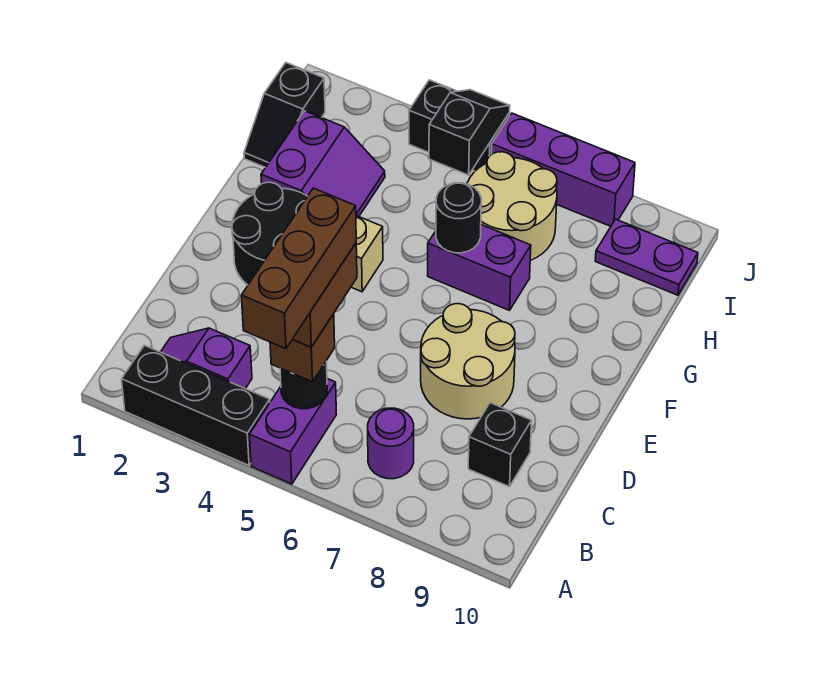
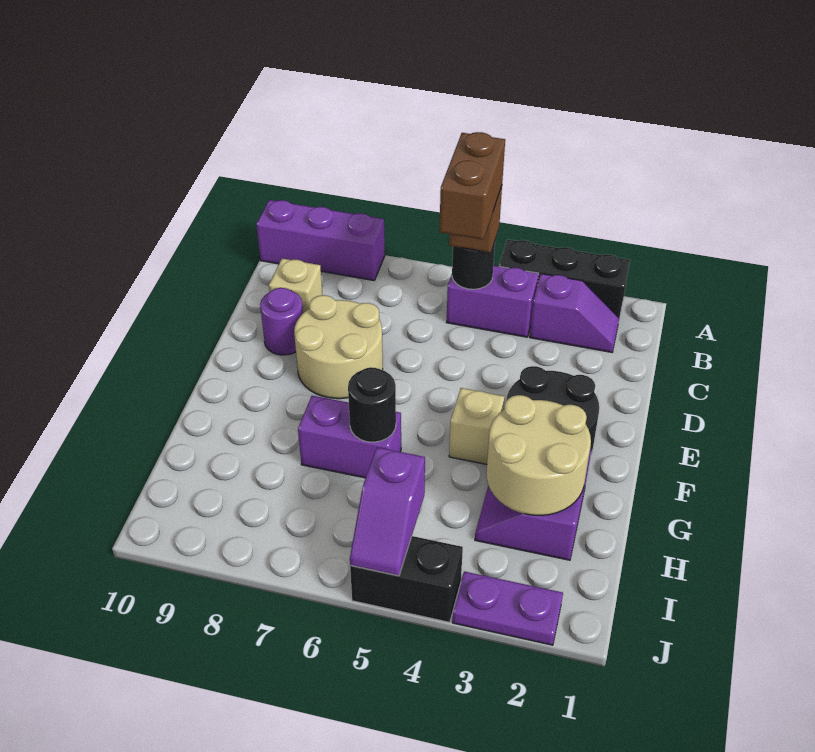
purple brick A5:B5 level 1 -> purple brick B4:B5 level 1
brown brick A5:C5 level 5 -> none
purple round brick B7 level 1 -> purple round brick D9 level 1
black brick C9 level 1 -> tan brick C9 level 1
black slope H1:I1 level 1 top I -> none
tan round brick H6:I7 level 1 -> tan round brick G2:H3 level 2
black slope I5:J5 level 2 top I -> purple slope I5:J5 level 2 top I
purple plate I9:I10 level 1 -> purple plate J2:J3 level 1
purple brick J6:J8 level 1 -> purple brick A8:A10 level 1

